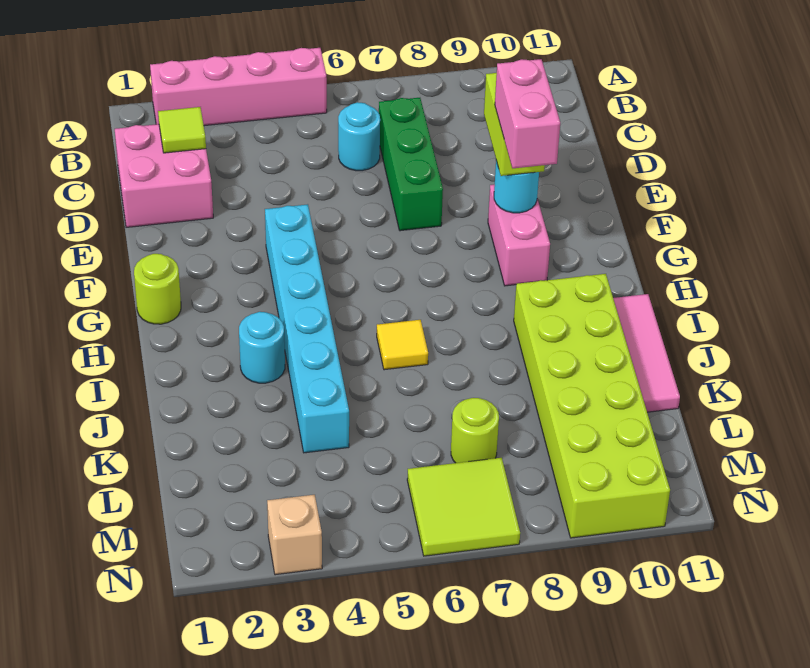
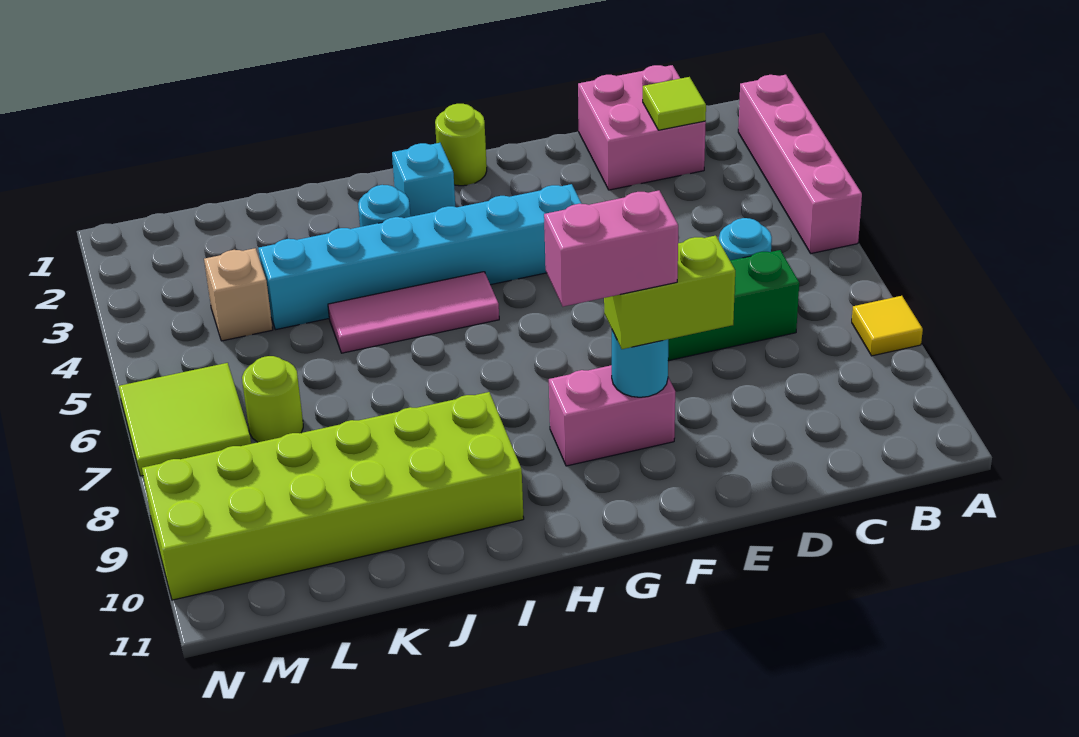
none -> cyan brick H2 level 1
yellow tile I6 level 1 -> yellow tile A8 level 1
pink tile I11:K11 level 1 -> pink tile H5:J5 level 1
tan brick N3 level 1 -> tan brick L4 level 1

